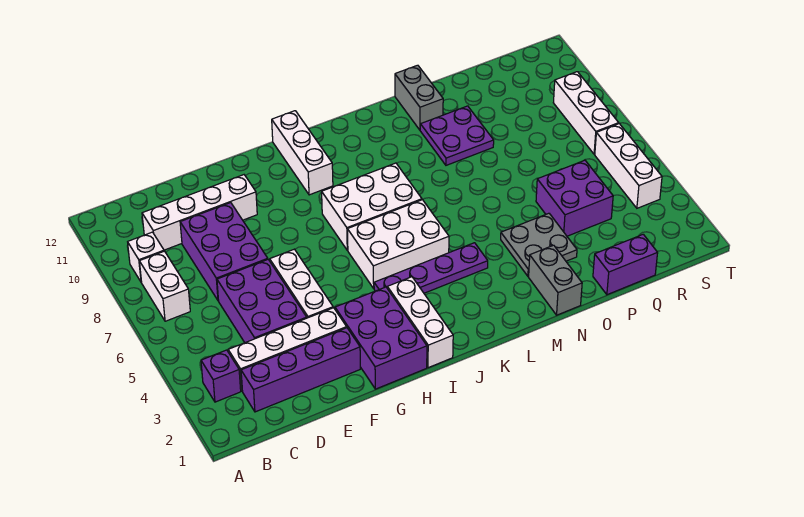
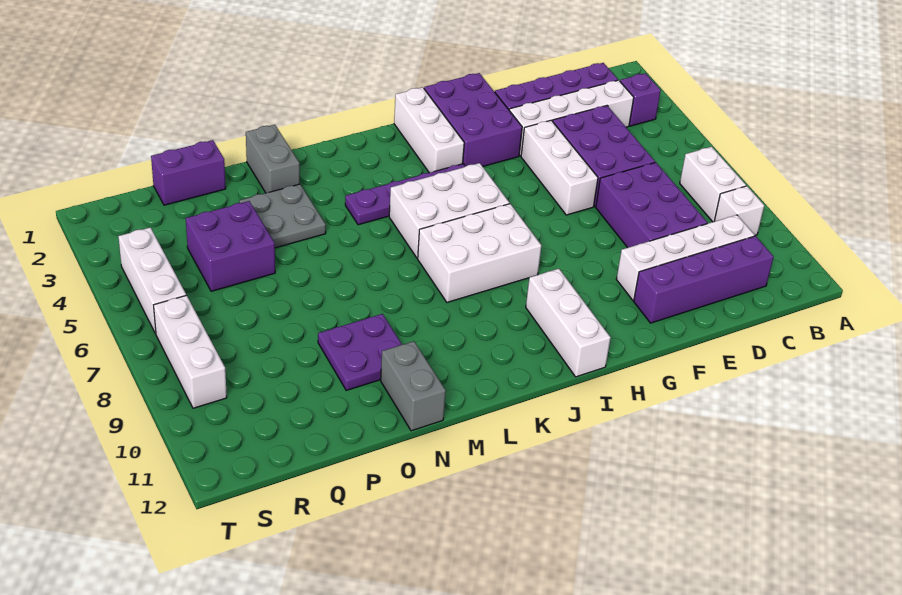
none -> purple brick C11:F11 level 1

